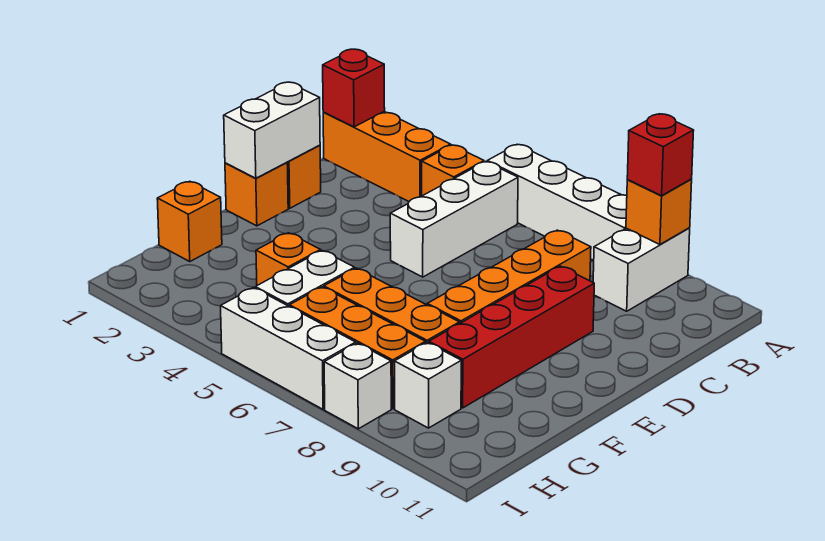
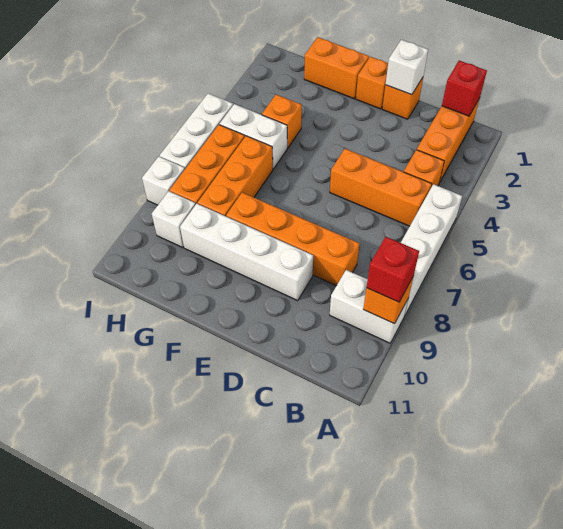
white brick B5:D5 level 1 -> orange brick B5:D5 level 1
white brick D1:E1 level 2 -> white brick D1 level 2
red brick D9:G9 level 1 -> white brick D9:G9 level 1
orange brick G1 level 1 -> orange brick F1:G1 level 1

